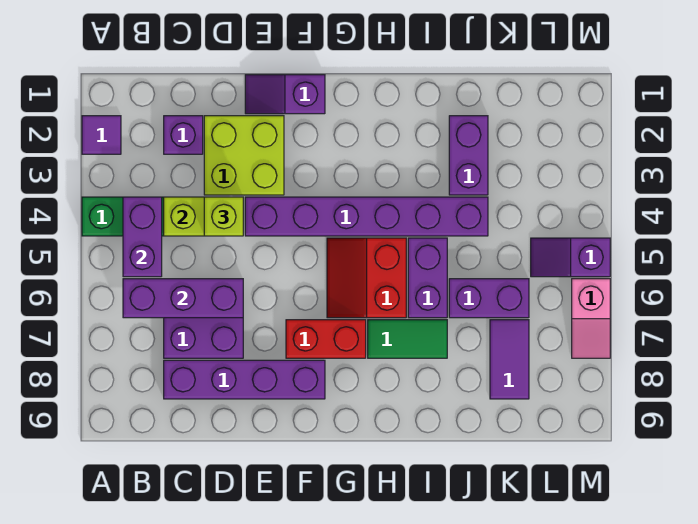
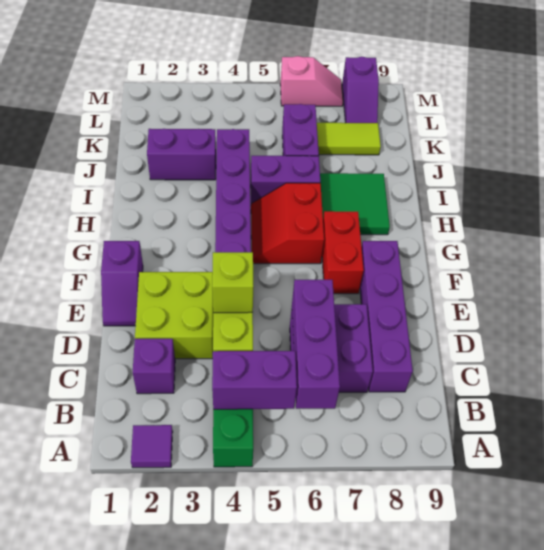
red slope G5:H6 level 1 top H -> red slope G5:H6 level 1 top 6
green tile H7:I7 level 1 -> green tile H7:I8 level 1
purple tile K7:K8 level 1 -> lime tile K7:K8 level 1
purple slope L5:M5 level 1 top M -> purple slope L8:M8 level 1 top M

